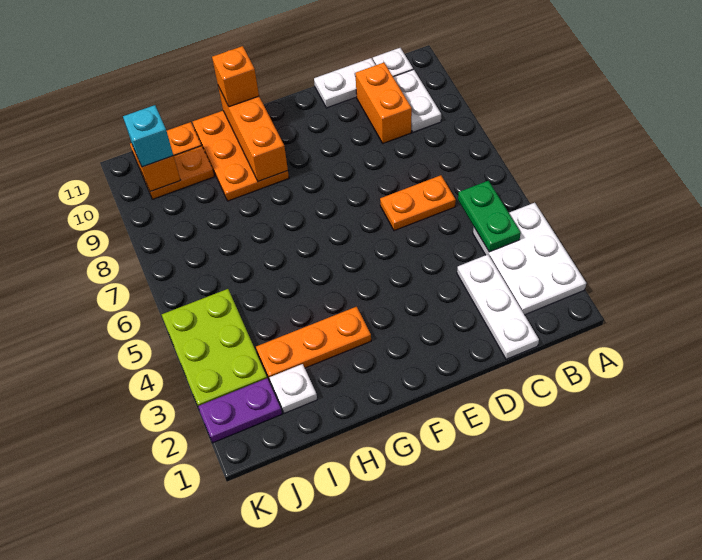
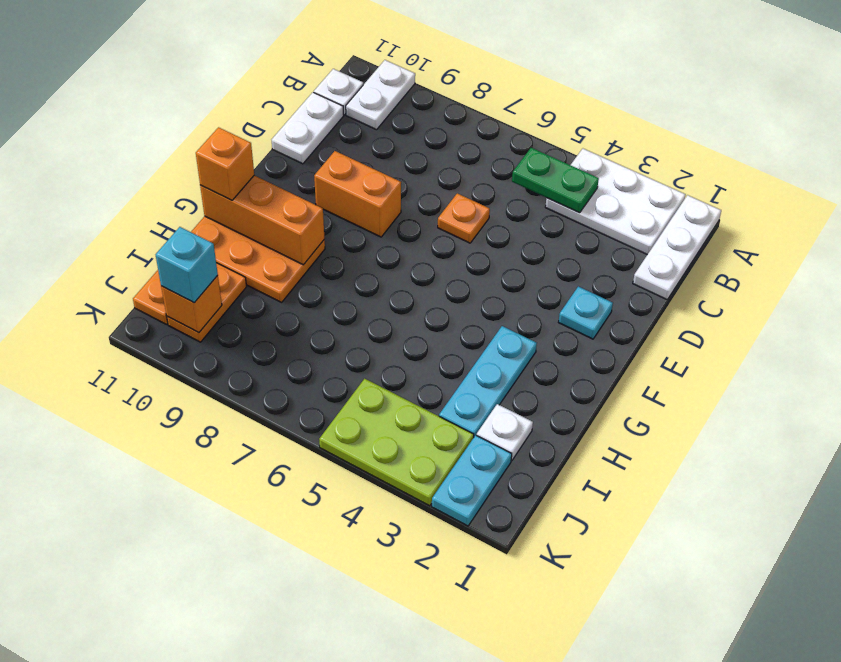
white plate B9:B10 level 1 -> white plate A10:B10 level 1
white plate C1:C3 level 1 -> white plate A1:C1 level 1
orange plate C6:D6 level 1 -> orange plate D6 level 1
orange brick C9:C10 level 1 -> orange brick E8:E9 level 1
none -> cyan plate E2 level 1
orange plate G3:I3 level 1 -> cyan plate G3:I3 level 1
purple plate J2:K2 level 1 -> cyan plate J2:K2 level 1

